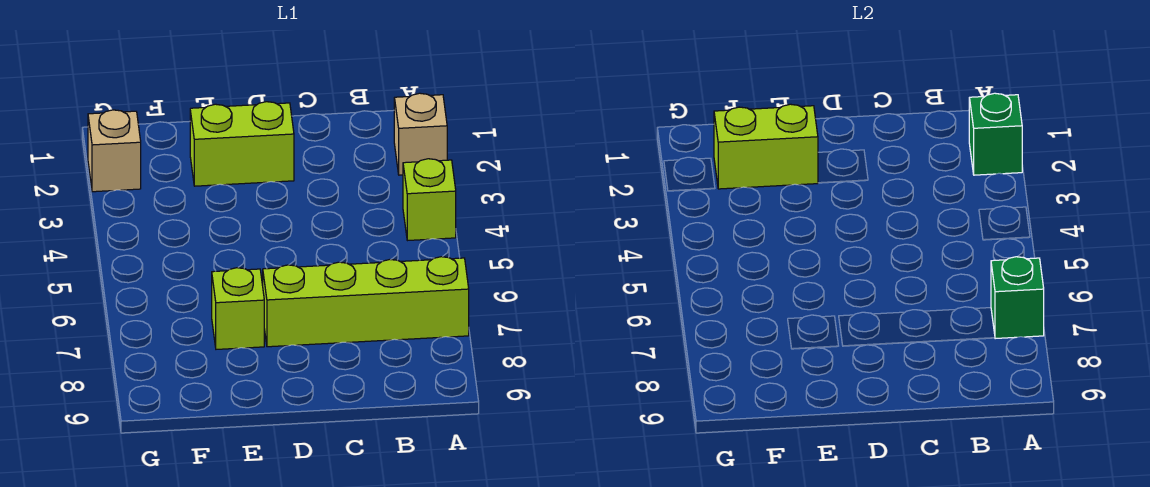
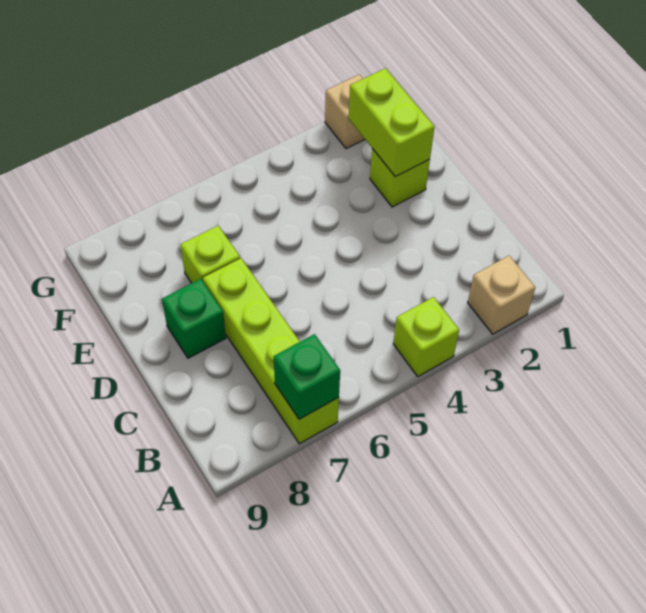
green brick A2 level 2 -> green brick D8 level 1
lime brick D2:E2 level 1 -> lime brick E2 level 1

